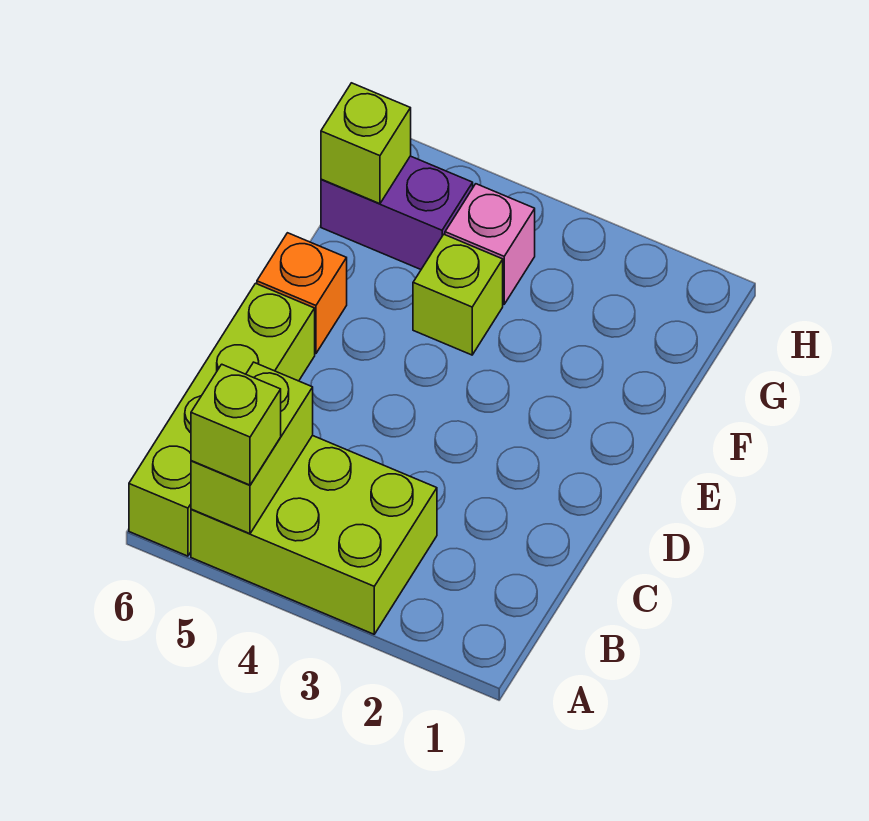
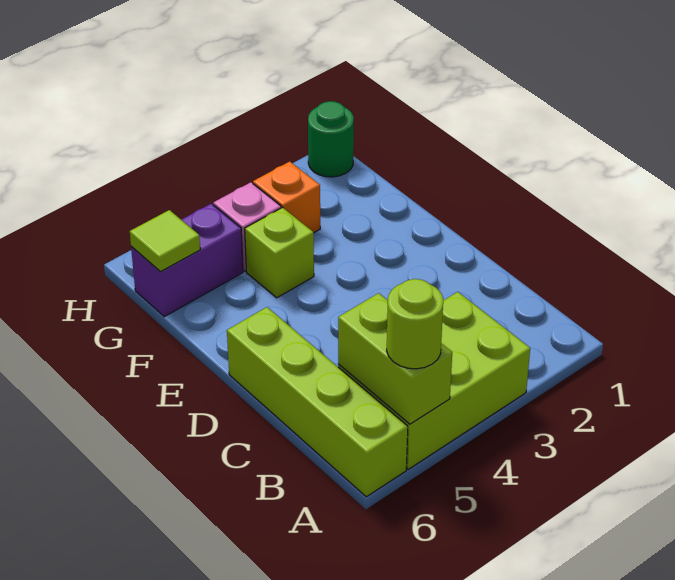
lime brick A5 level 3 -> lime round brick A5 level 3
orange brick E6 level 1 -> orange brick G3 level 1
lime brick G6 level 2 -> lime tile G6 level 2
none -> green round brick H1 level 1

